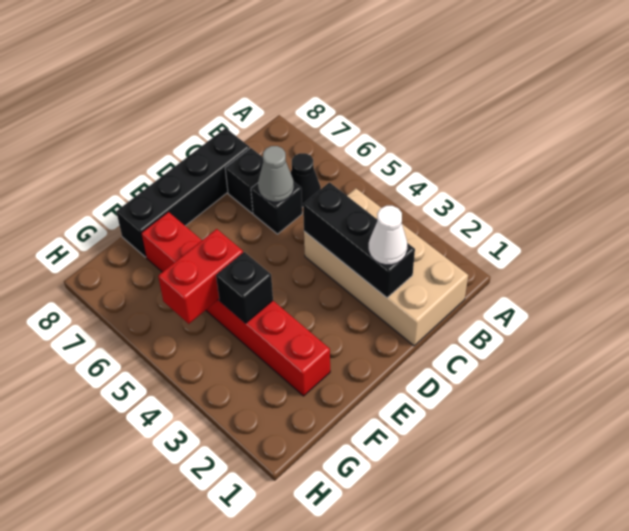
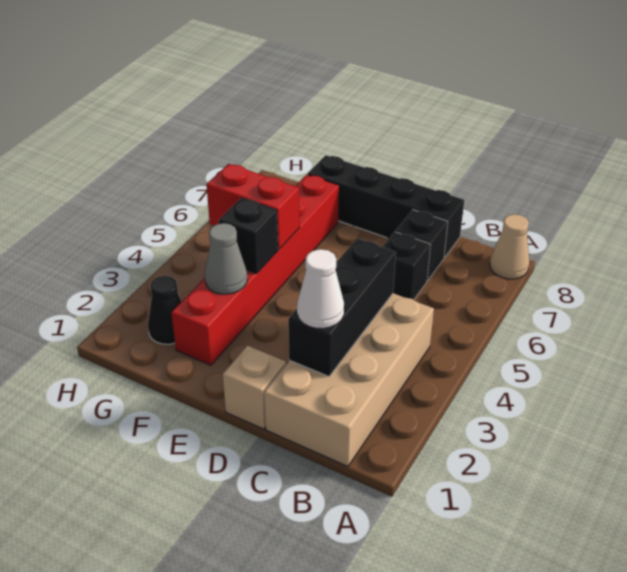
none -> tan cone A8 level 1
black cone B6 level 1 -> black cone G2 level 1
grey cone C6 level 2 -> grey cone F3 level 2
none -> tan brick D1 level 1

